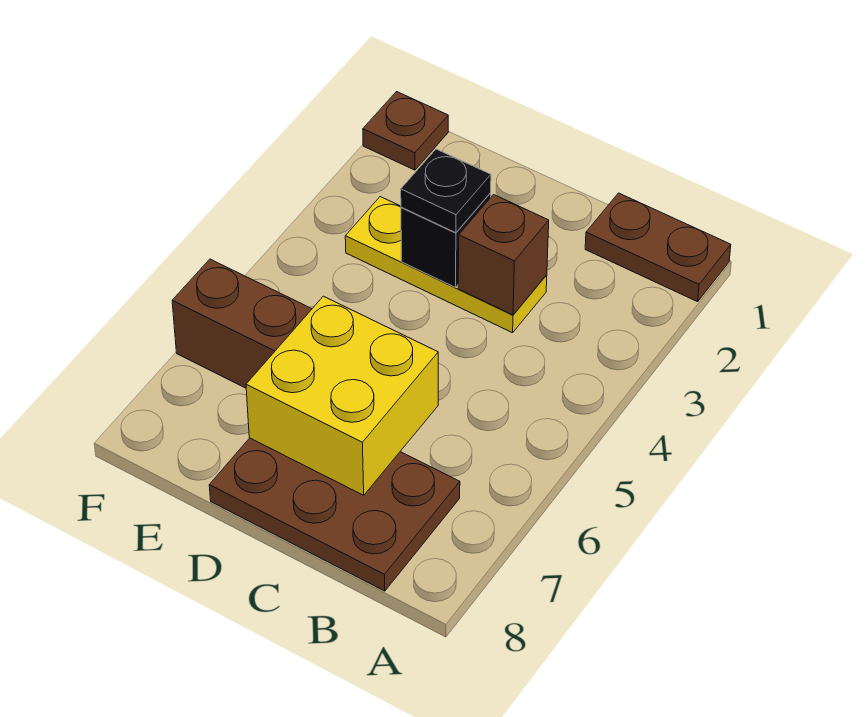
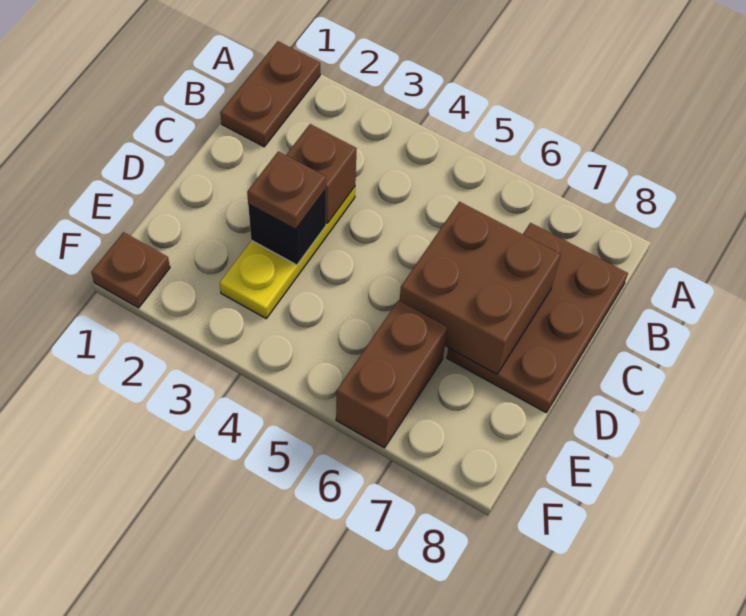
yellow brick C6:D7 level 2 -> brown brick C6:D7 level 2
black plate D3 level 3 -> brown plate D3 level 3

